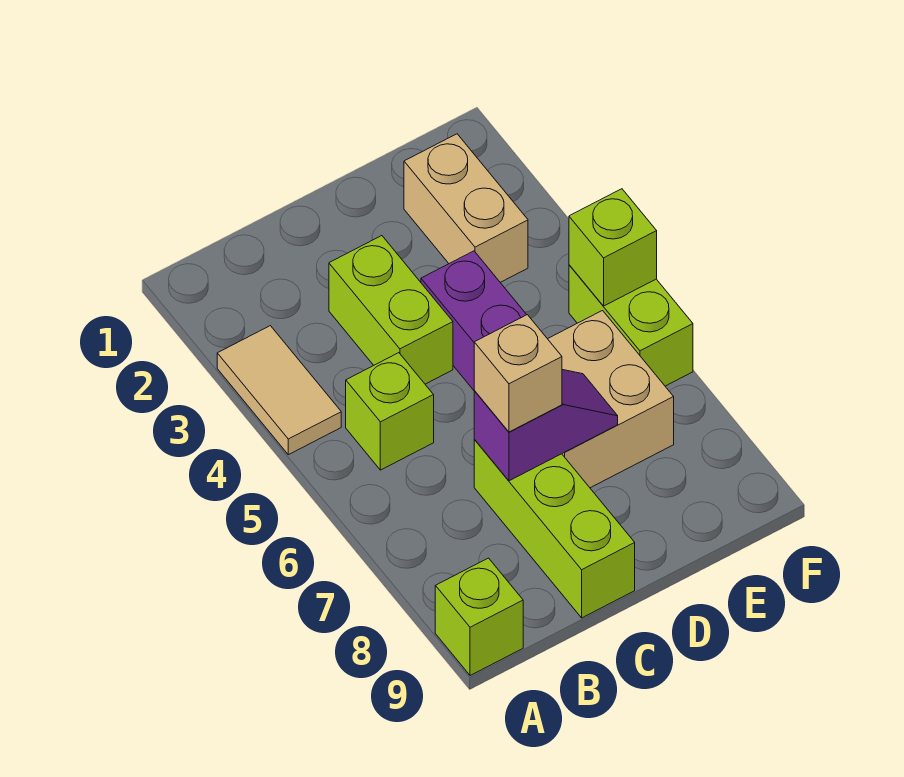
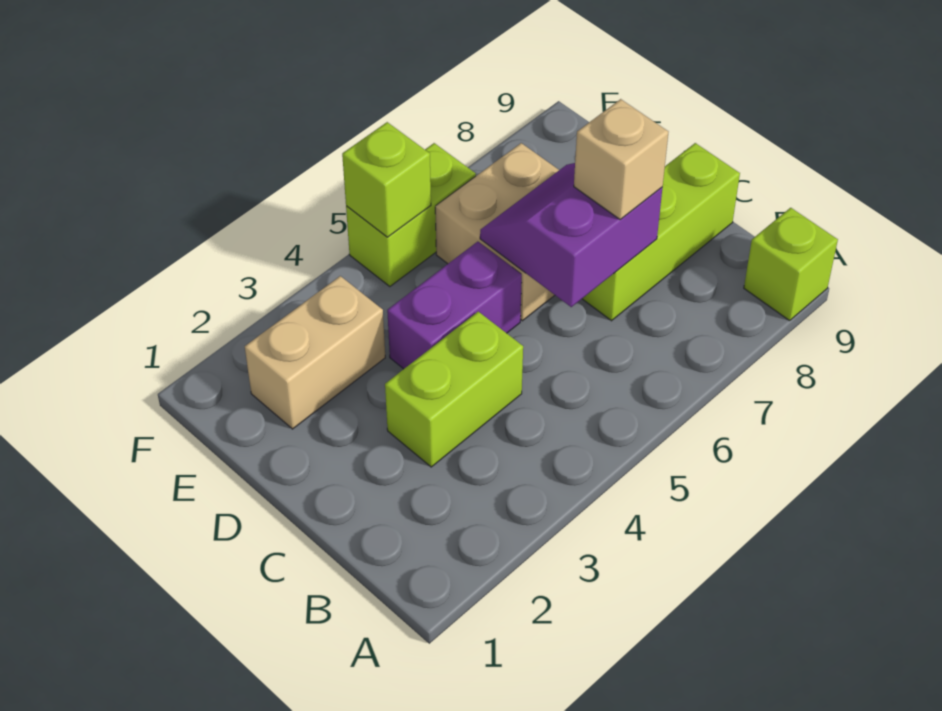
tan tile A3:A4 level 1 -> none
lime brick B5 level 1 -> none
purple slope C7:D7 level 2 top C -> purple slope C6:D7 level 2 top C

